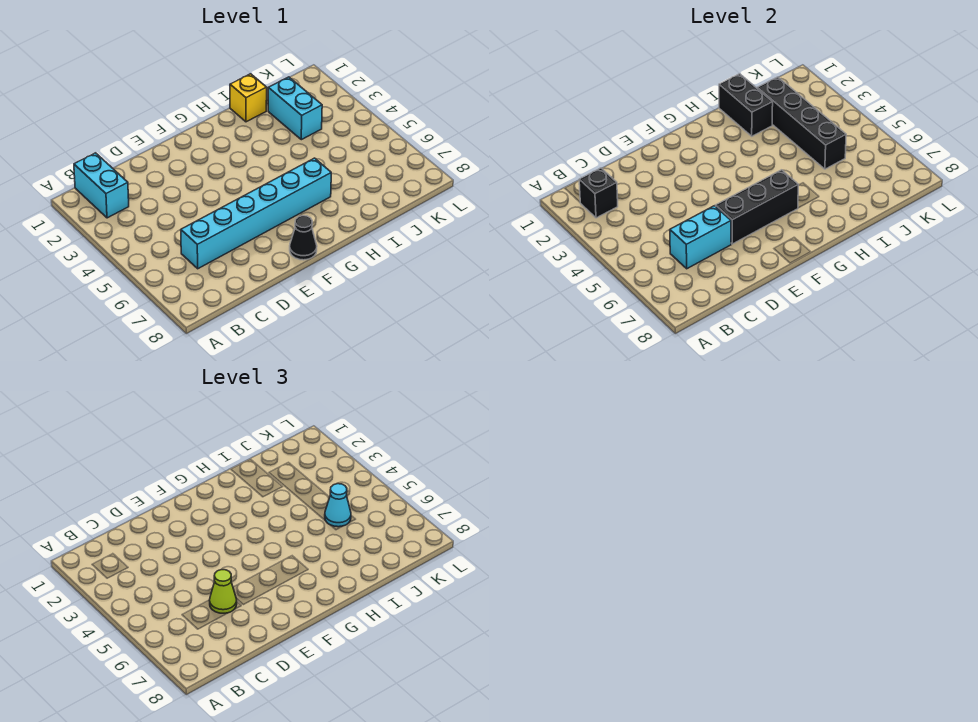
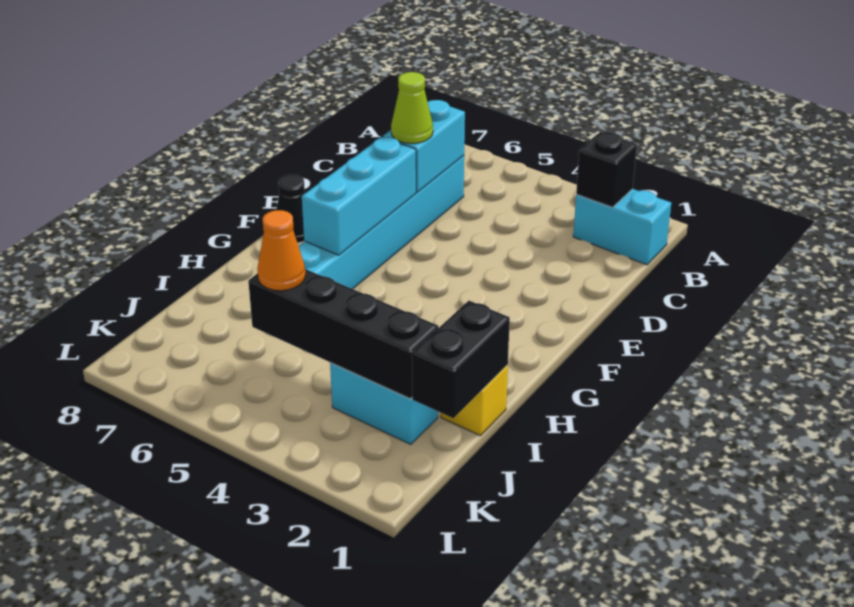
black brick E6:G6 level 2 -> cyan brick E6:G6 level 2
black brick I1:I2 level 2 -> black brick I1:J1 level 2
cyan cone J5 level 3 -> orange cone J5 level 3

